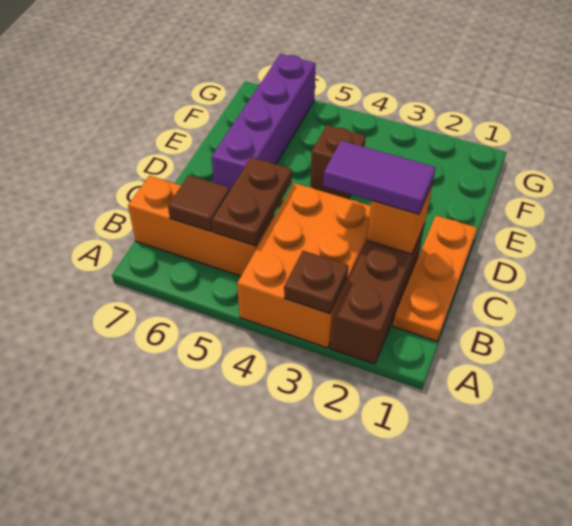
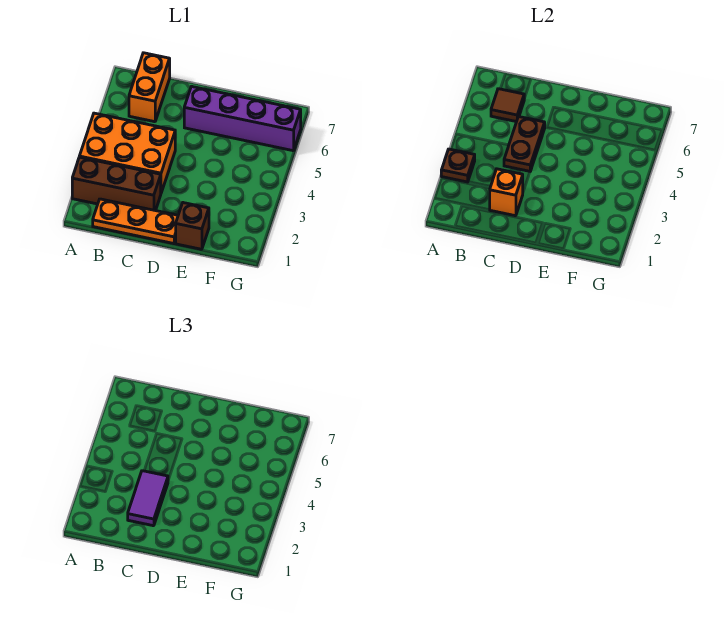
orange brick B5:B7 level 1 -> orange brick B6:B7 level 1
brown plate B5:C5 level 2 -> brown plate C4:C5 level 2
brown brick E4 level 1 -> brown brick E1 level 1

